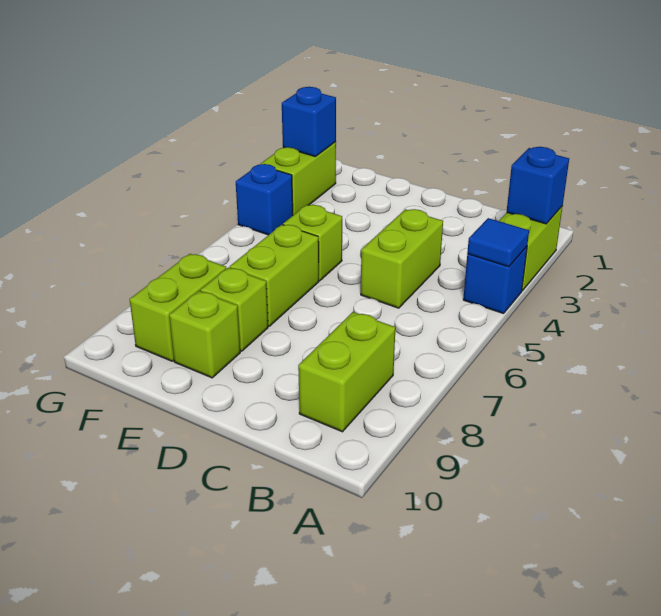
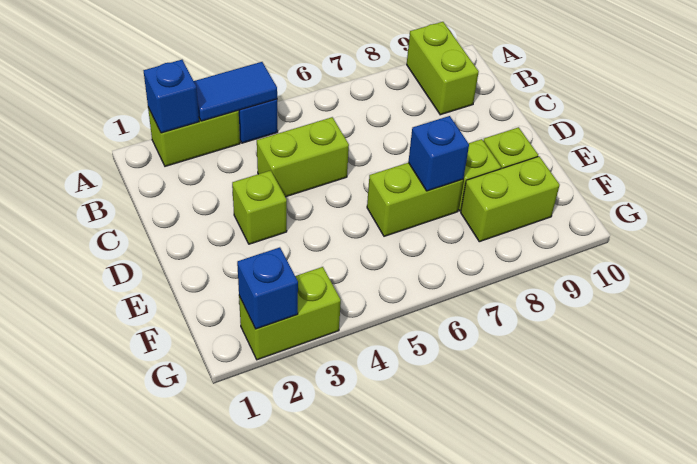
blue tile A4 level 2 -> blue tile A3:A4 level 2
lime brick B8:B9 level 1 -> lime brick A9:B9 level 1
lime brick E5 level 1 -> lime brick D3 level 1
blue brick G4 level 1 -> blue brick E7 level 2

